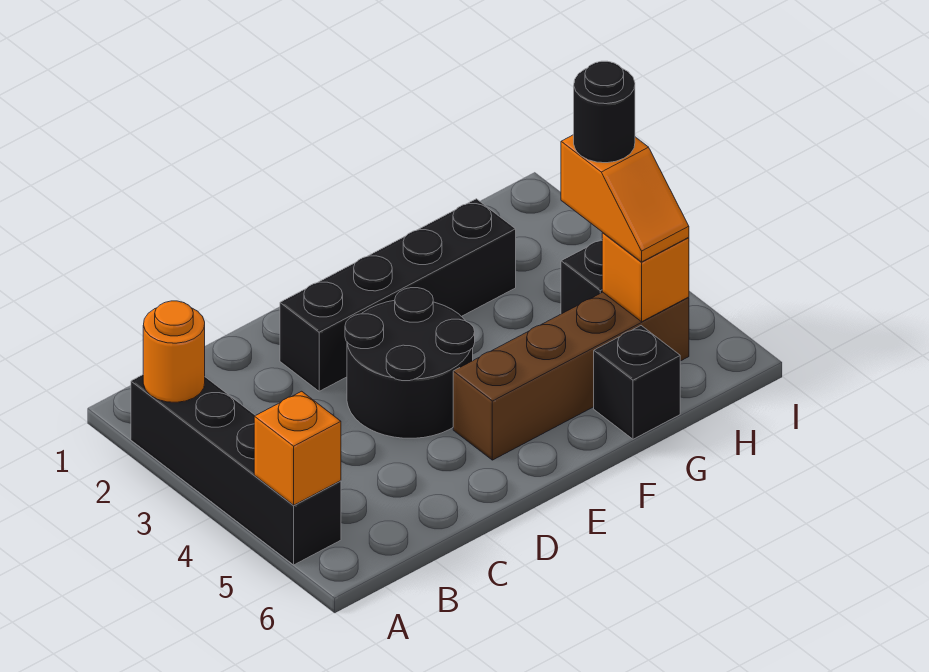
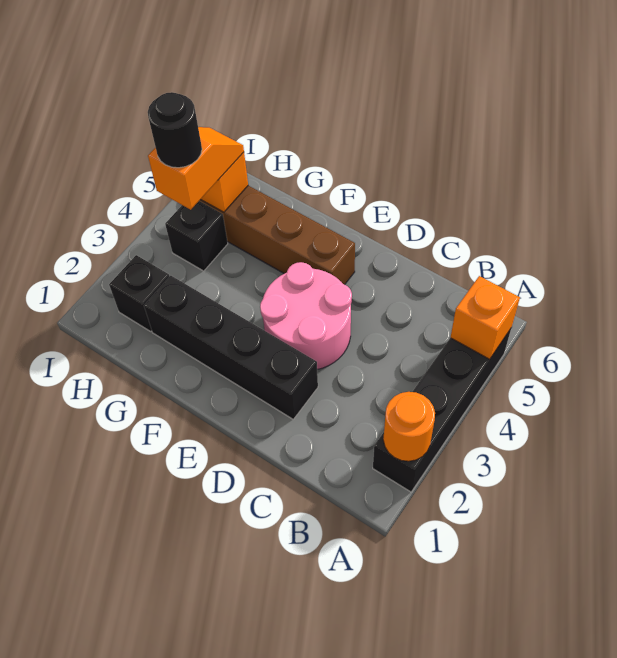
black round brick D3:E4 level 1 -> pink round brick D3:E4 level 1
black brick G6 level 1 -> black brick H2 level 1

